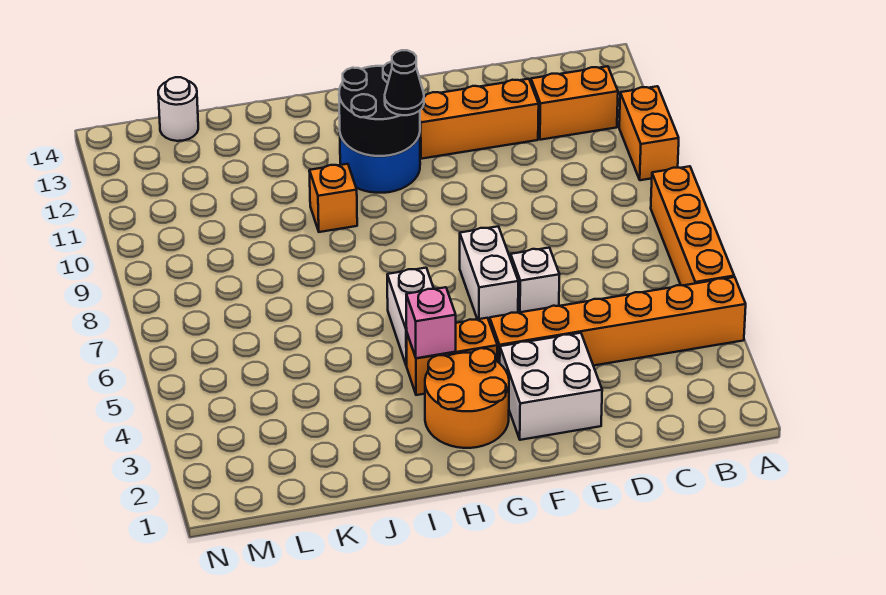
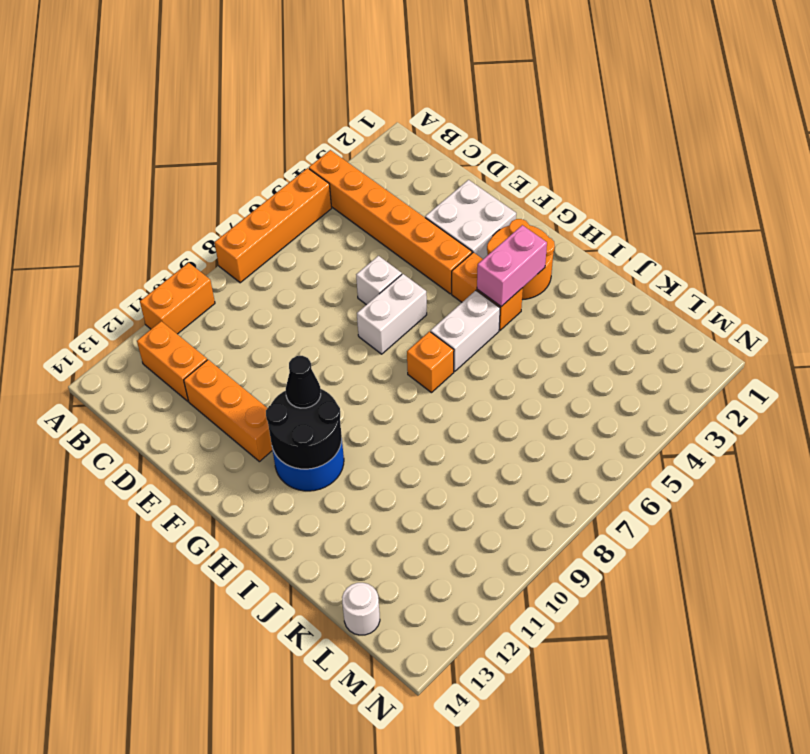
pink brick H4 level 2 -> pink brick H3:H4 level 2
orange brick I10 level 1 -> orange brick H7 level 1

